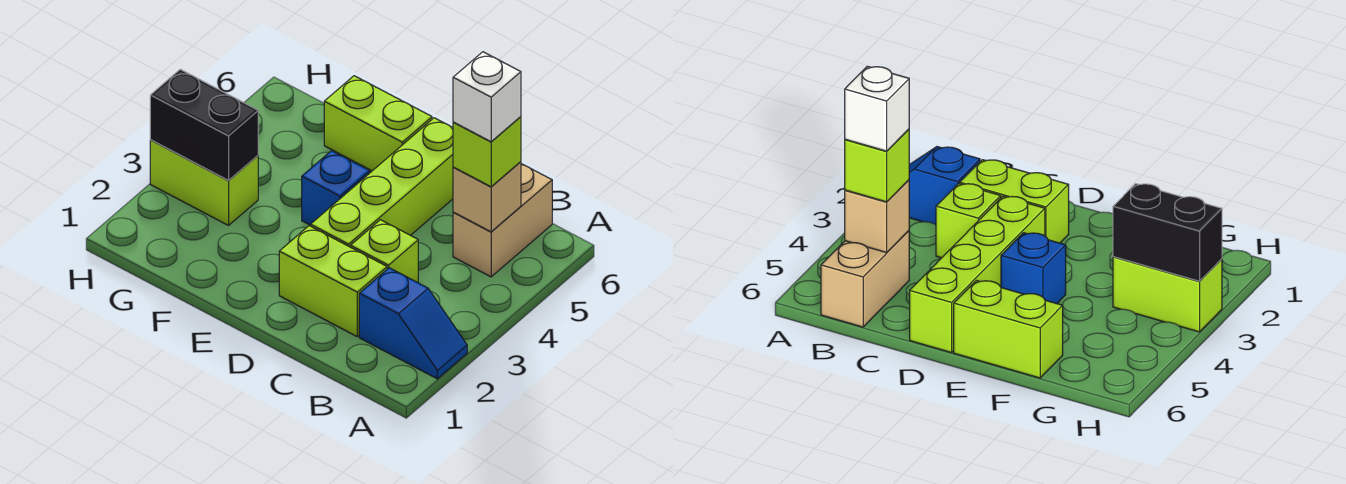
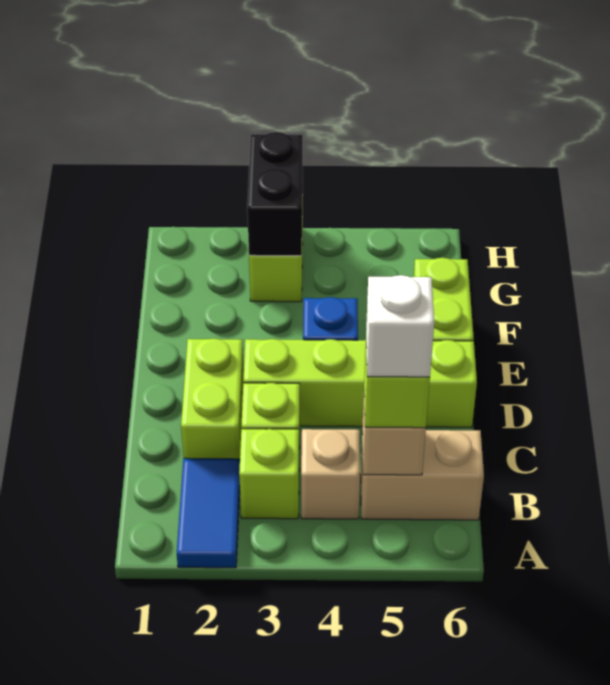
blue slope A2:B2 level 1 top B -> blue tile A2:B2 level 1
none -> lime brick B3 level 1
none -> tan brick B4 level 1

